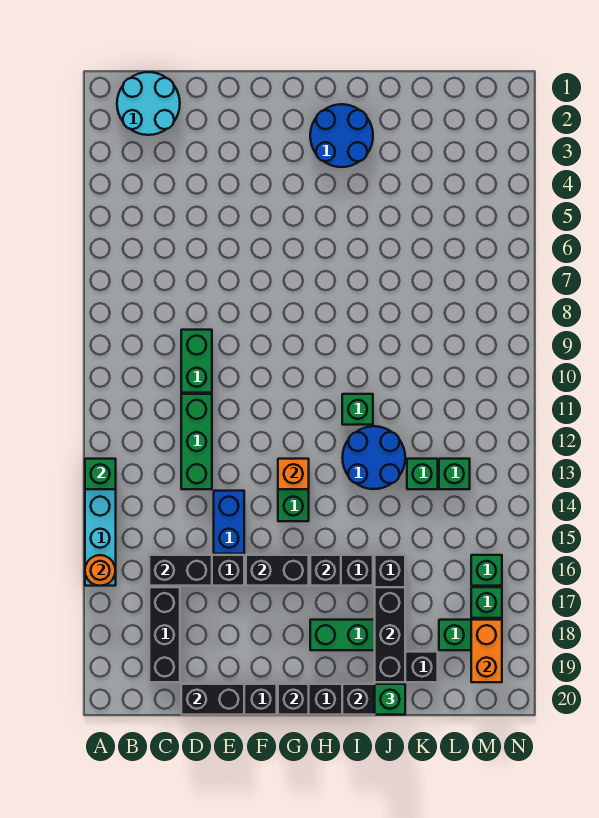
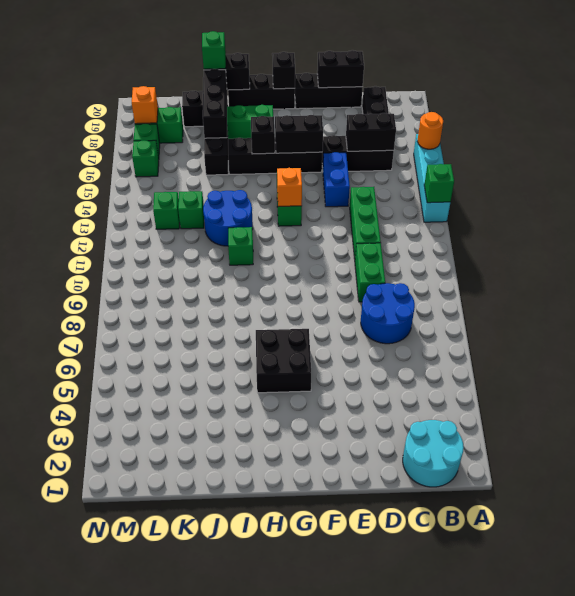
none -> black brick G5:H6 level 1
blue round brick H2:I3 level 1 -> blue round brick C7:D8 level 1
orange brick M18:M19 level 2 -> orange brick M18 level 2

